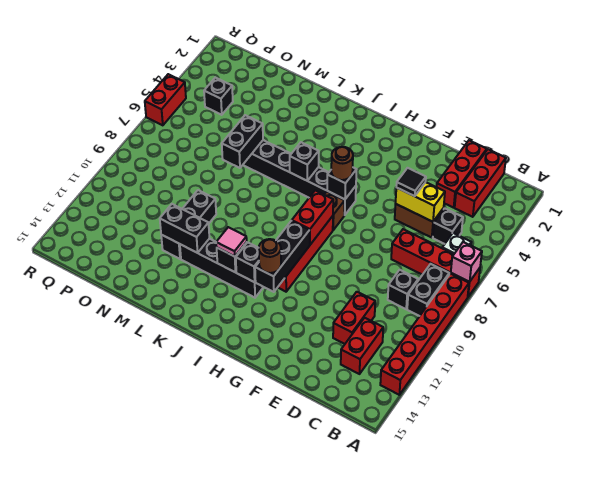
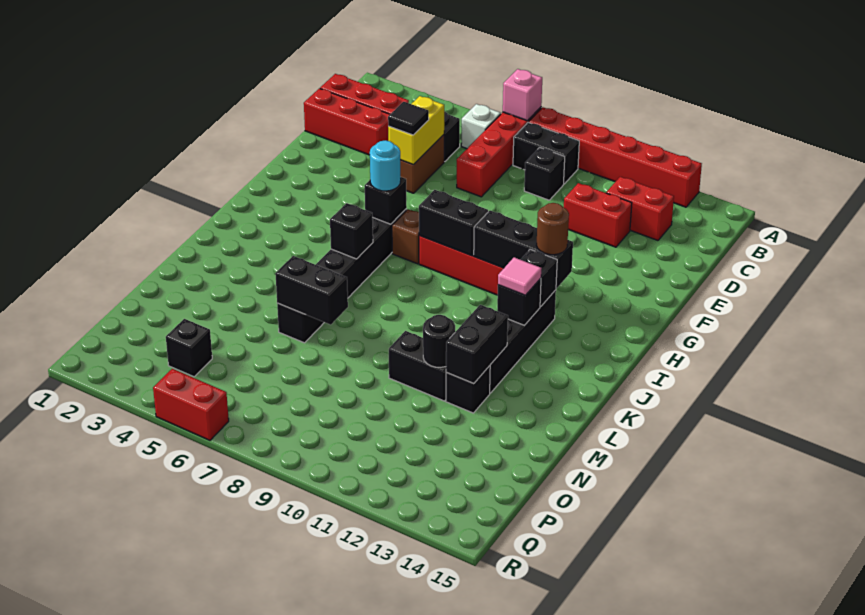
brown round brick H6 level 3 -> cyan round brick H6 level 3
red brick H8:H9 level 2 -> black brick H8:H9 level 2
none -> black round brick M11 level 2

